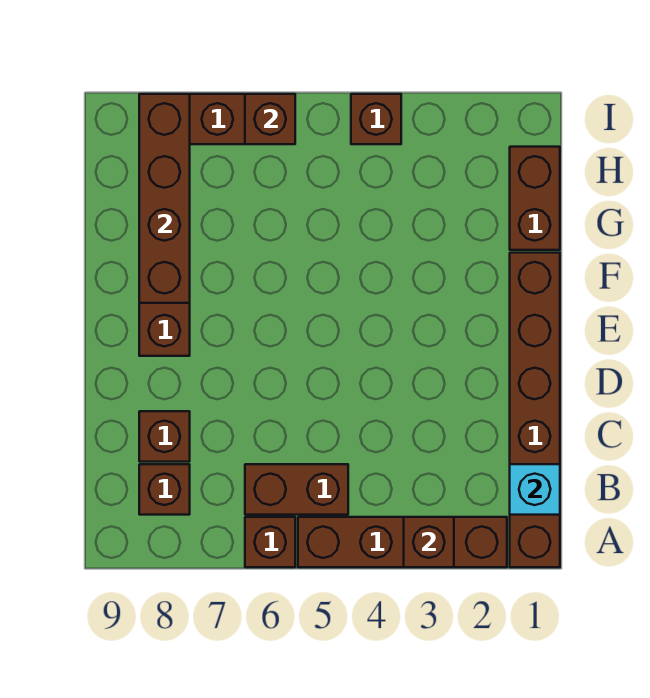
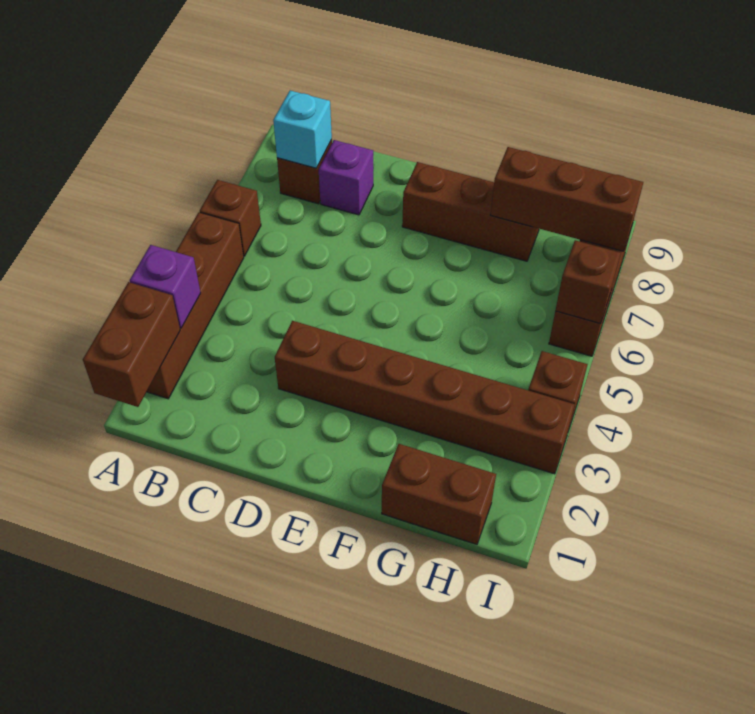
brown brick A1:F1 level 1 -> brown brick D3:I3 level 1
brown brick A3 level 2 -> purple brick A3 level 2
cyan brick B1 level 2 -> cyan brick B8 level 2
brown brick B5:B6 level 1 -> brown brick A1:A2 level 2
brown brick C8 level 1 -> purple brick C8 level 1
brown brick F8:I8 level 2 -> brown brick G8:I8 level 2

